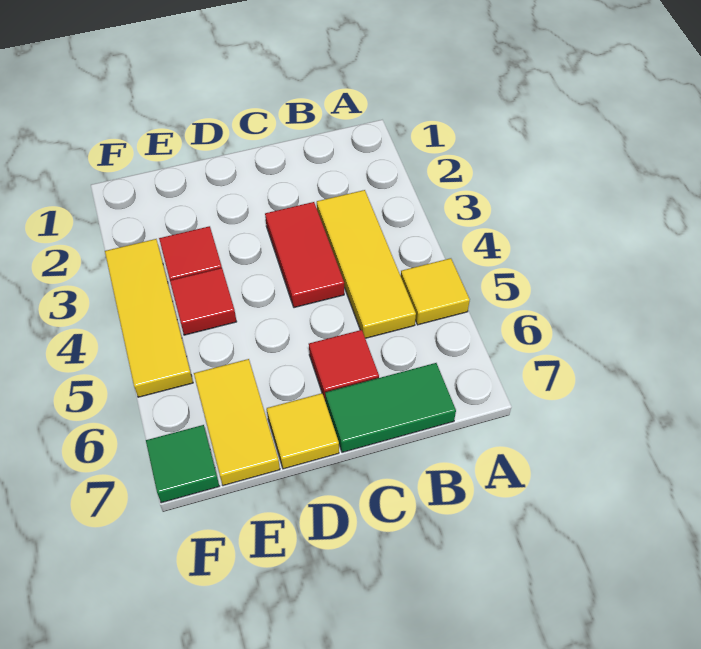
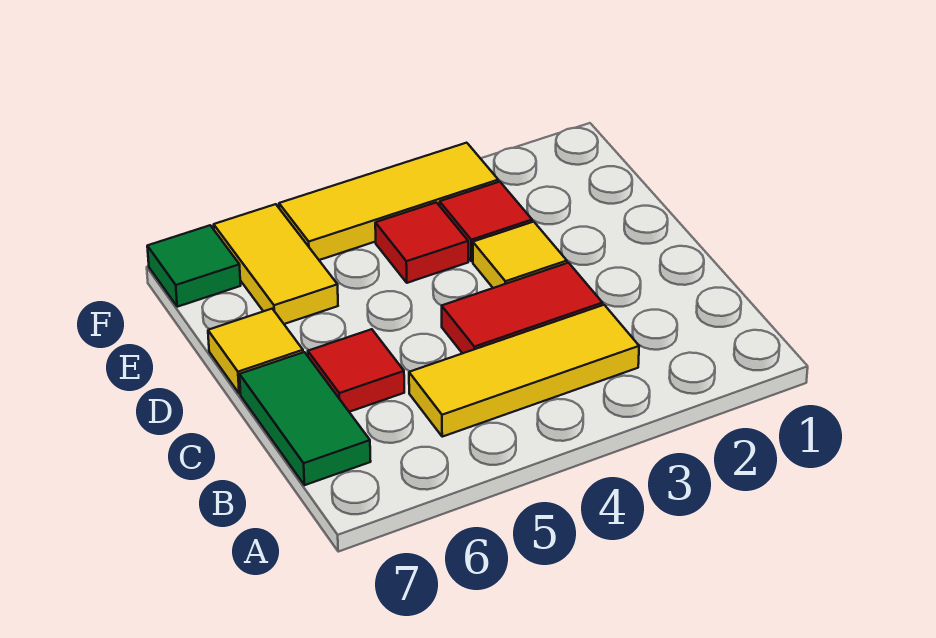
yellow tile A5 level 1 -> yellow tile D3 level 1
yellow tile E6:E7 level 1 -> yellow tile E6:F6 level 1

